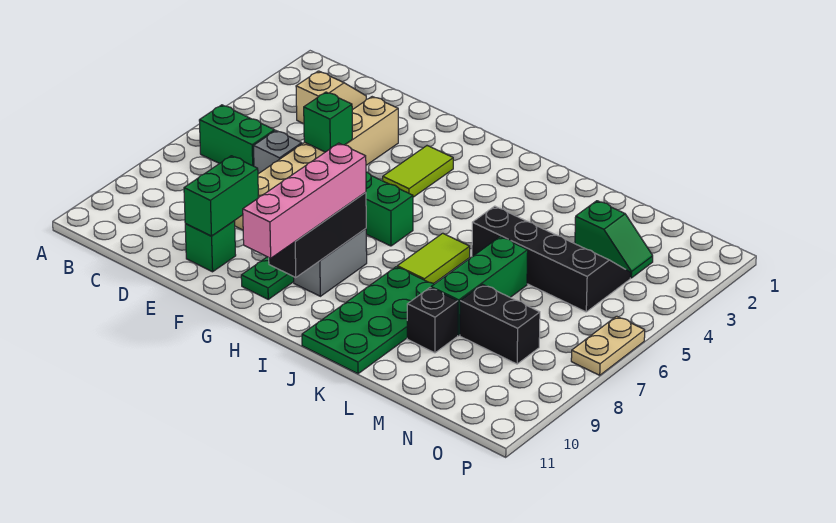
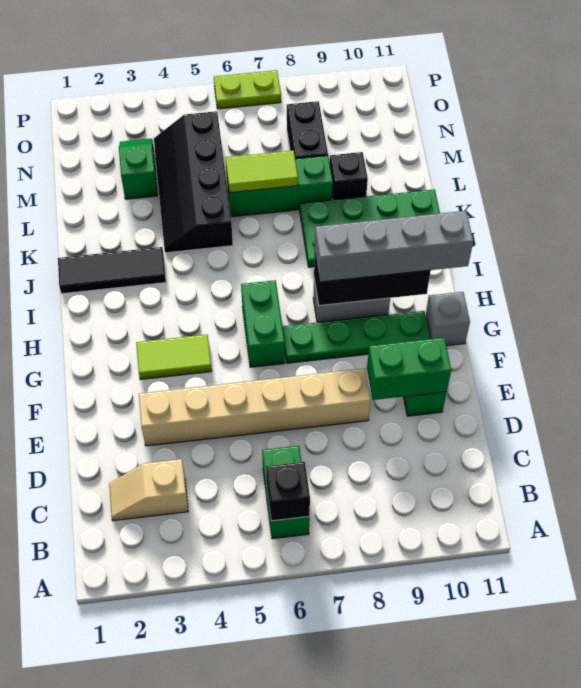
none -> black brick B6 level 2
grey brick D6 level 1 -> grey brick G11 level 1
green brick E5 level 2 -> none
pink brick H8:H11 level 3 -> grey brick H8:H11 level 3
none -> black tile J1:J3 level 1
lime tile J6:J7 level 1 -> lime tile L6:L7 level 2
tan plate P6:P7 level 1 -> lime plate P6:P7 level 1

